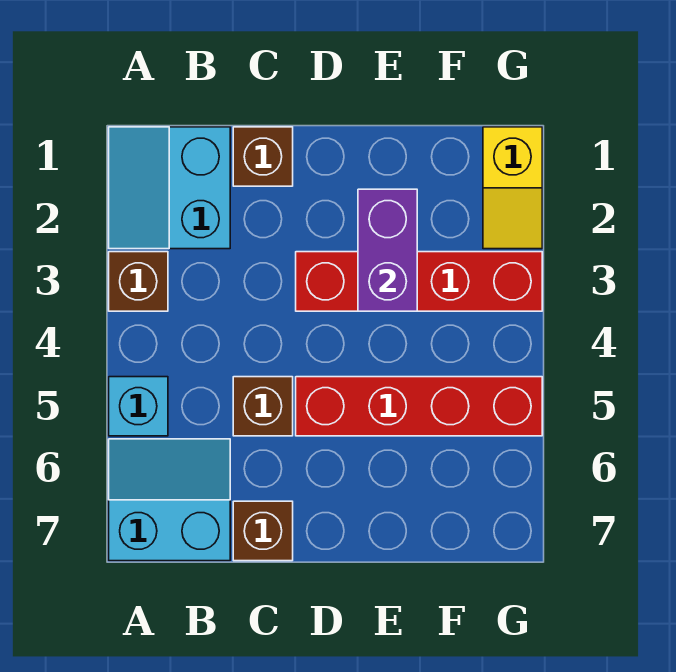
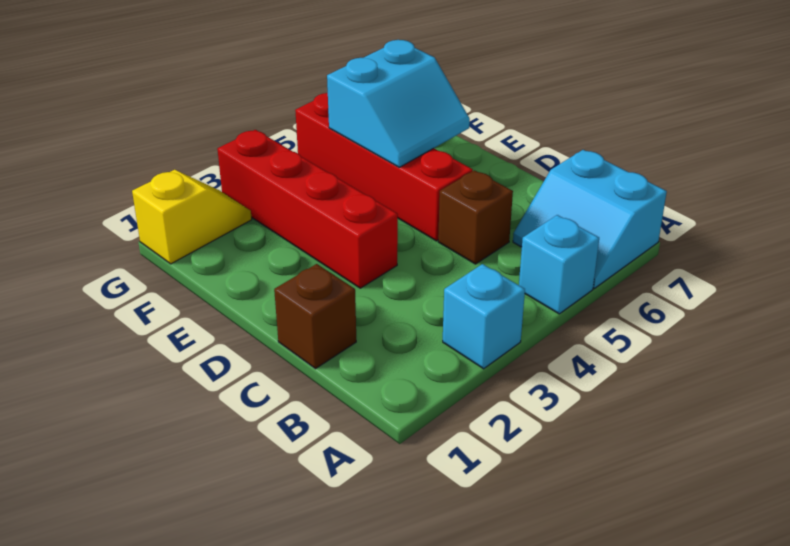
cyan slope A1:B2 level 1 top B -> cyan slope E5:F6 level 2 top F
brown brick A3 level 1 -> cyan brick A3 level 1
brown brick C7 level 1 -> none
purple brick E2:E3 level 2 -> none

